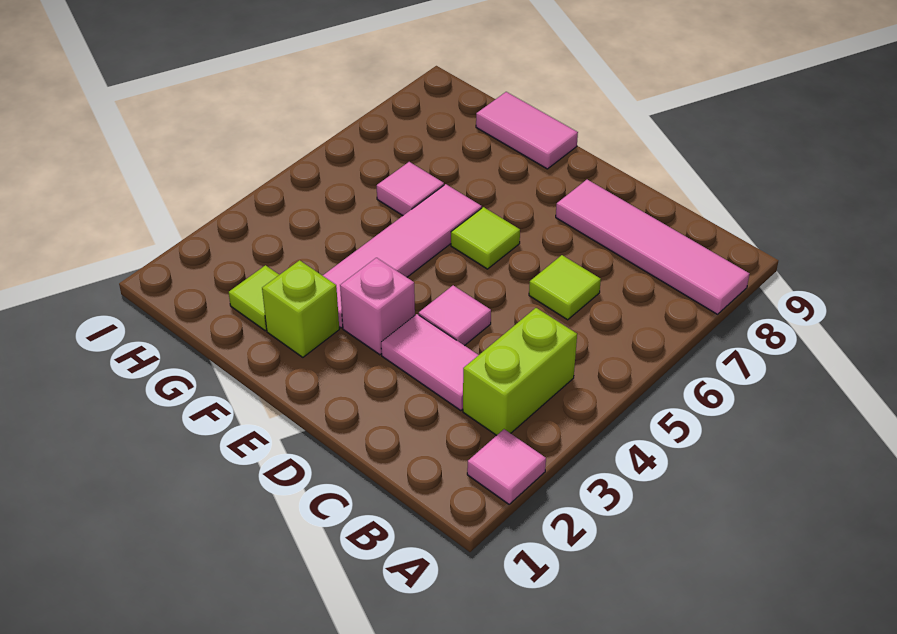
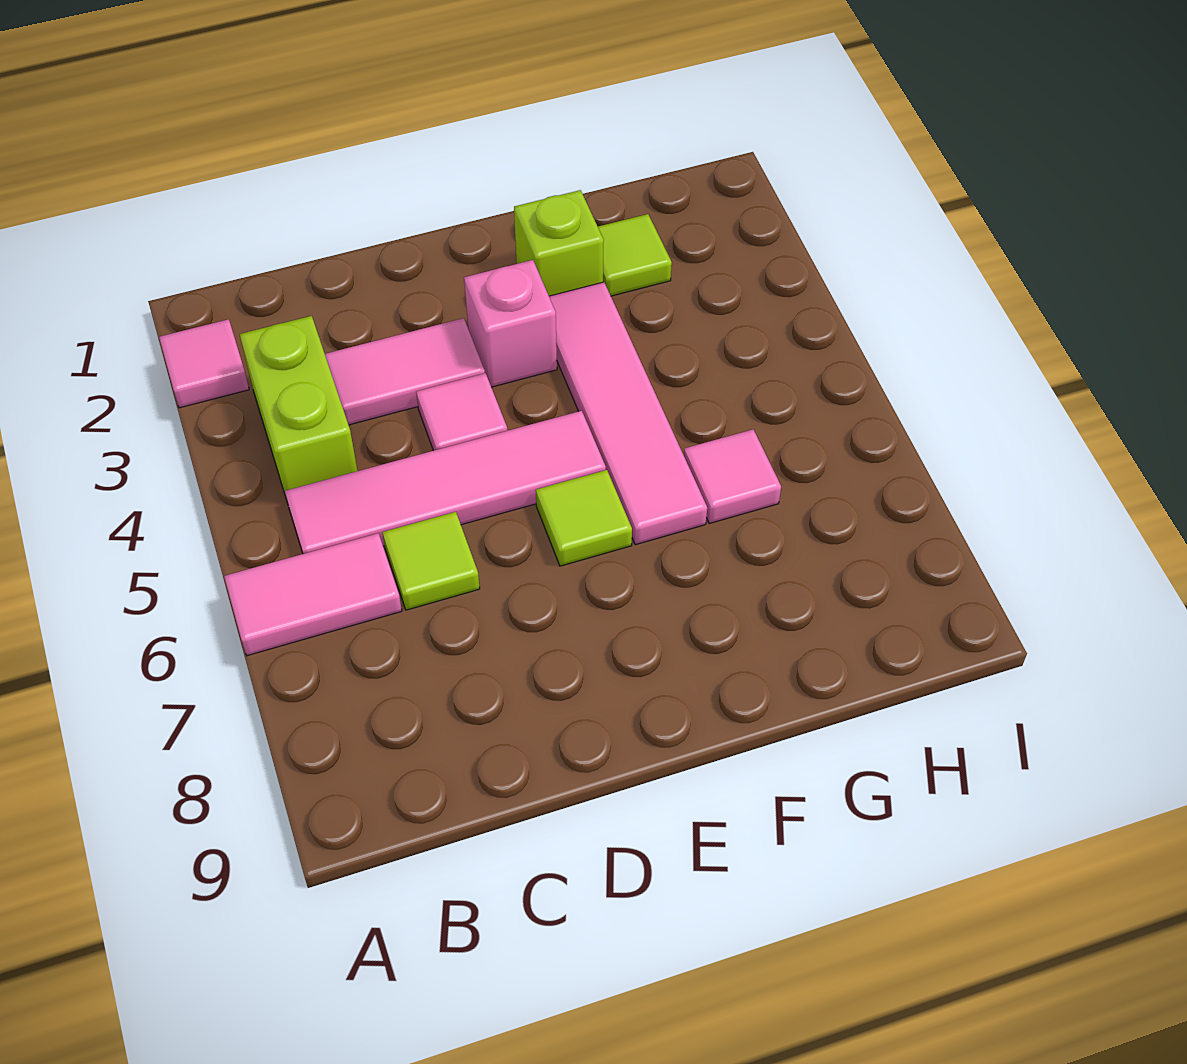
pink tile A8:D8 level 1 -> pink tile B5:E5 level 1
pink tile F9:G9 level 1 -> pink tile A6:B6 level 1

